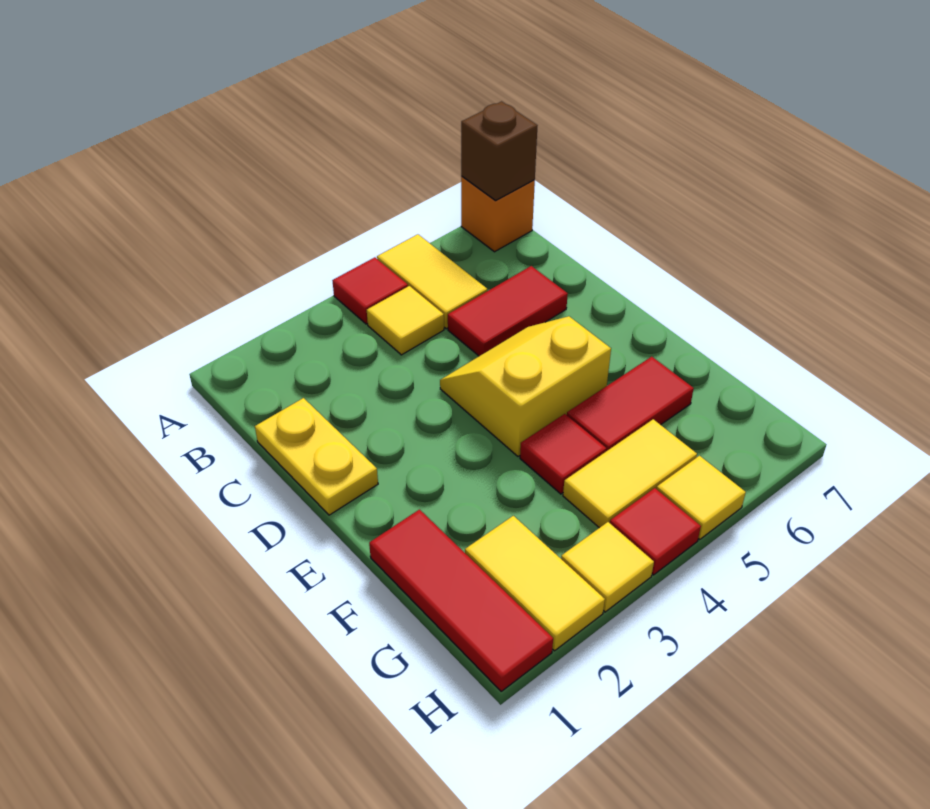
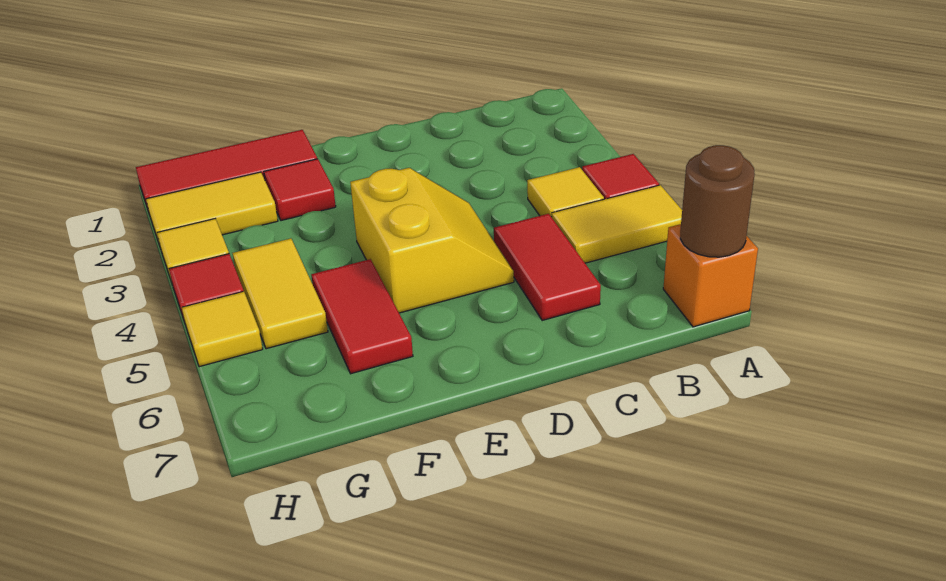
brown brick A7 level 2 -> brown round brick A7 level 2
yellow plate C1:D1 level 1 -> none
red tile F4 level 1 -> red tile F2 level 1

